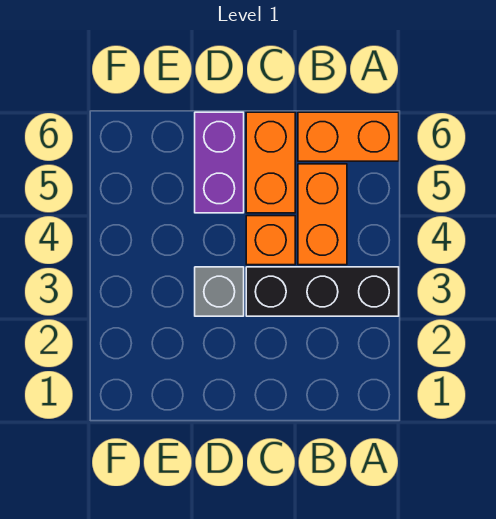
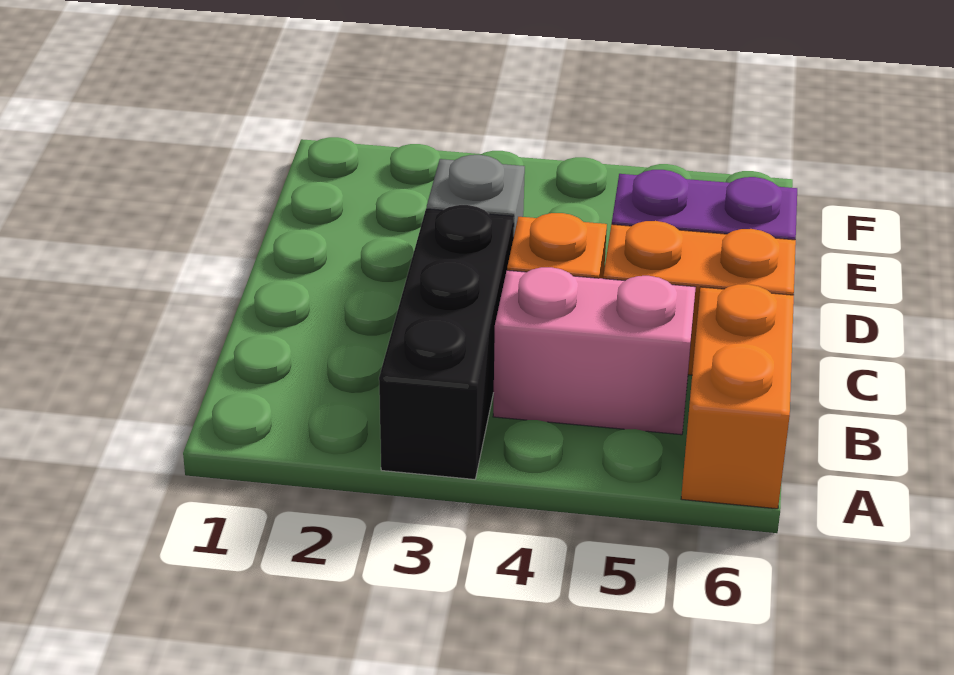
orange brick B4:B5 level 1 -> pink brick B4:B5 level 1

